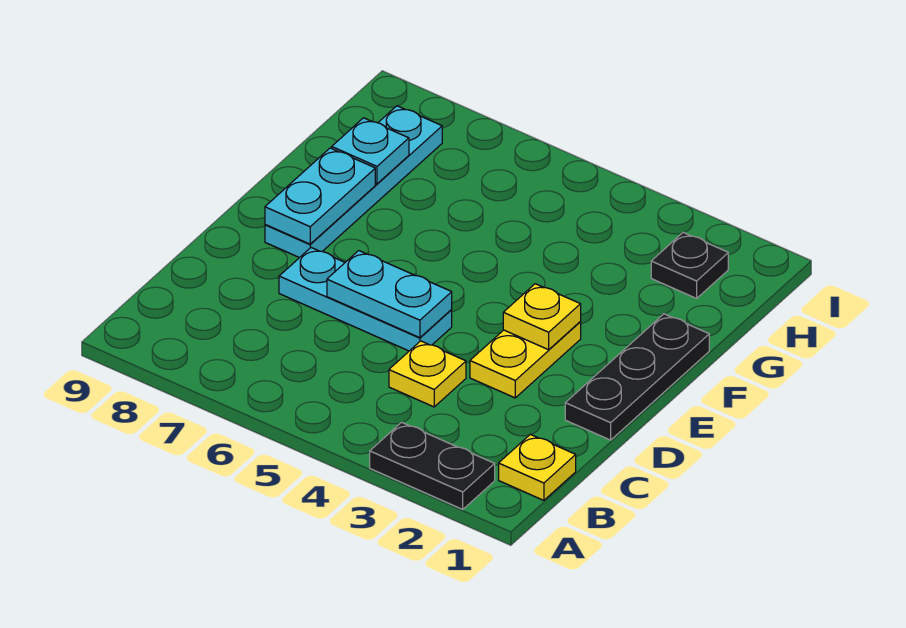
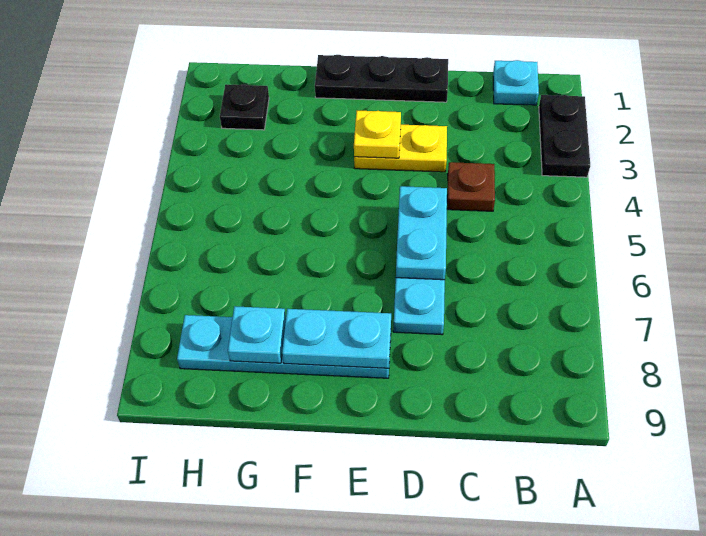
yellow plate B1 level 1 -> cyan plate B1 level 1
yellow plate C4 level 1 -> brown plate C4 level 1

